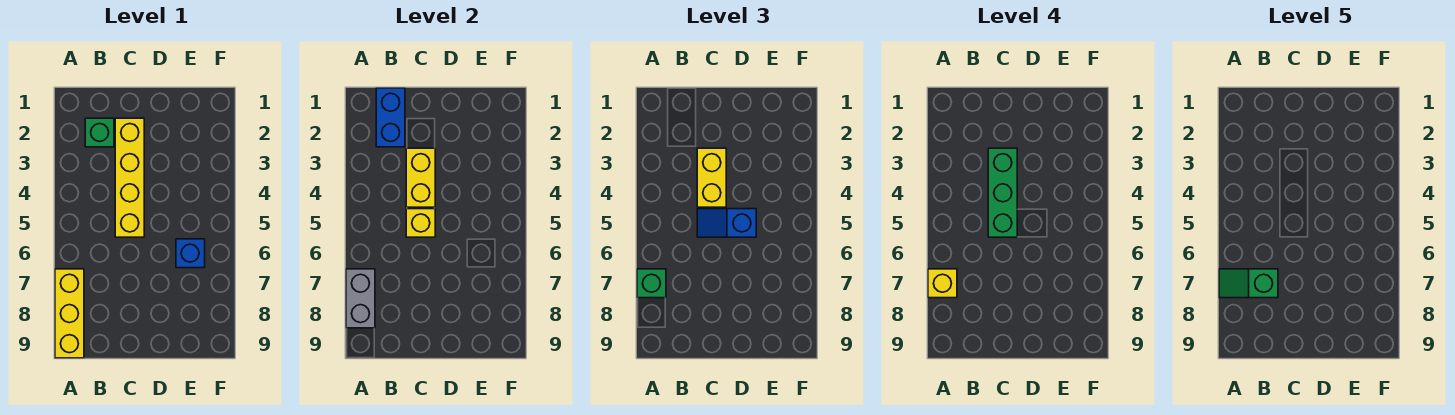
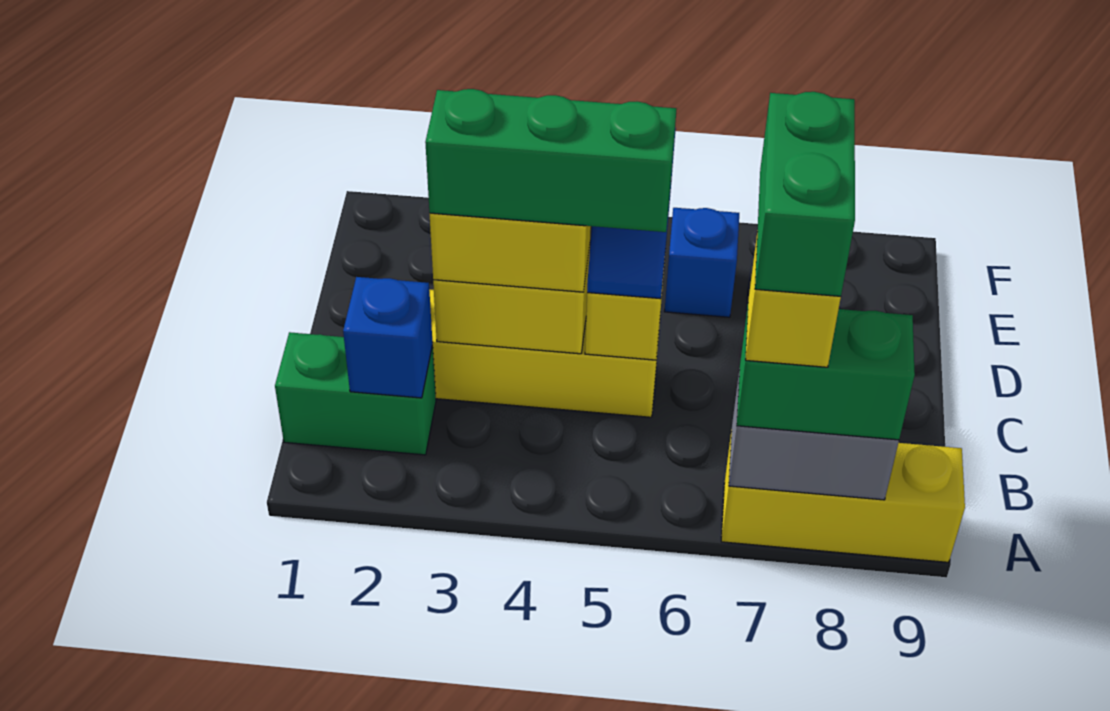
green brick A7 level 3 -> green brick A7:A8 level 3
green slope A7:B7 level 5 top B -> green brick A7:B7 level 5
blue brick B1:B2 level 2 -> blue brick B2 level 2
green brick B2 level 1 -> green brick B1:B2 level 1

